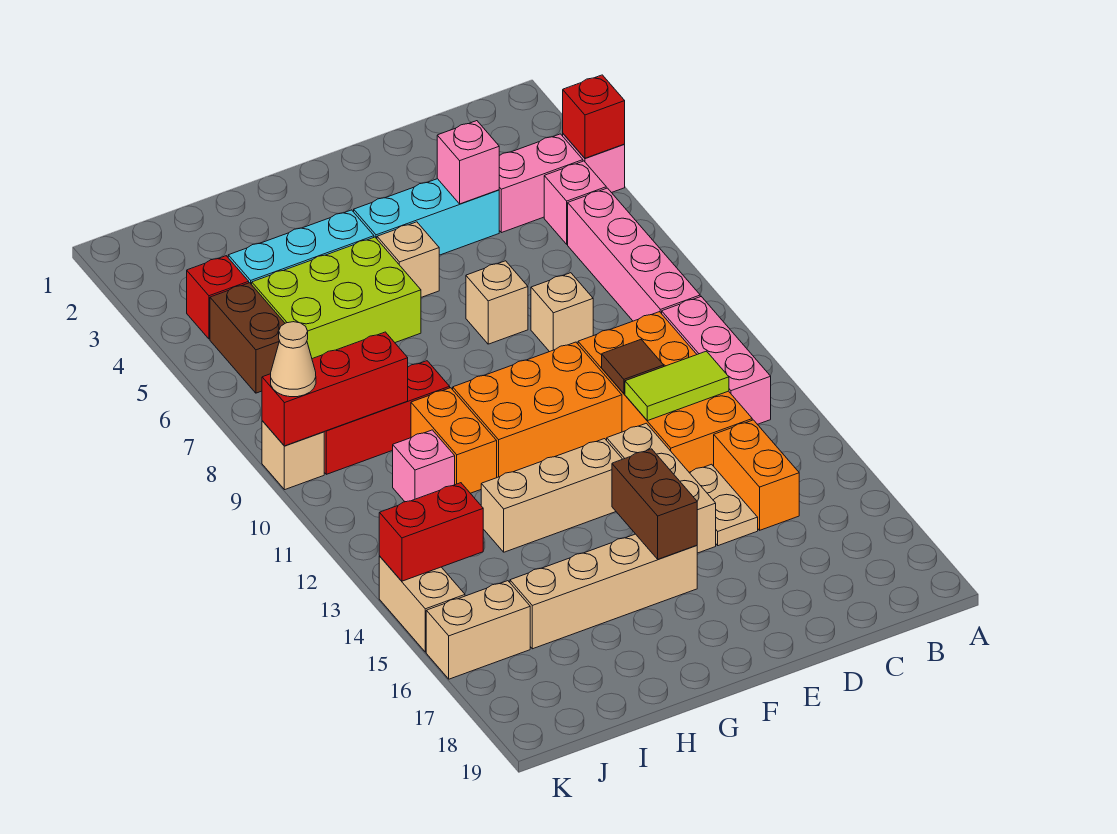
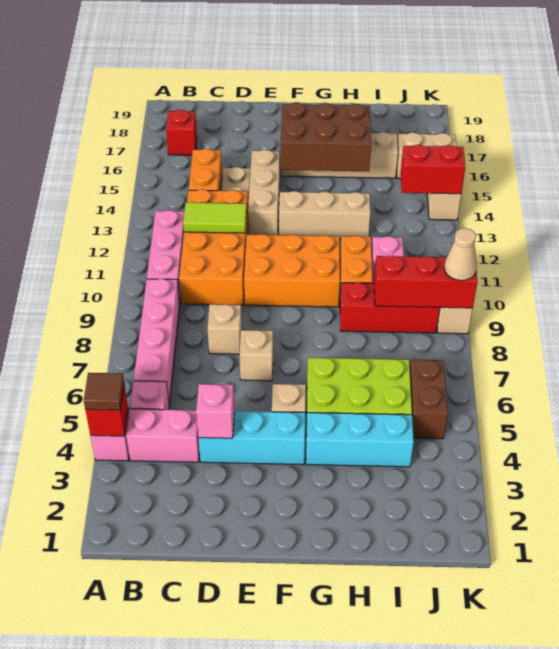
brown tile D11 level 2 -> brown tile A4 level 3
brown brick F15:F16 level 2 -> brown brick F15:H16 level 2
red brick J4 level 1 -> red brick B17 level 1

